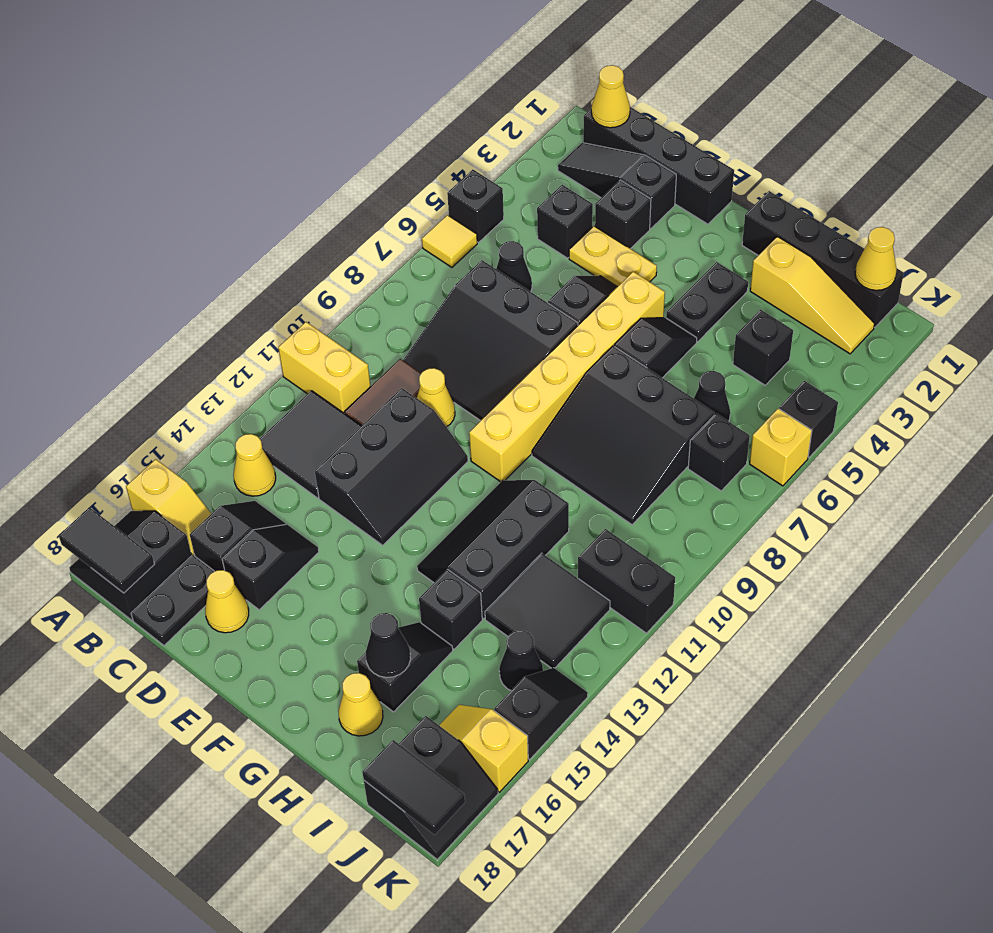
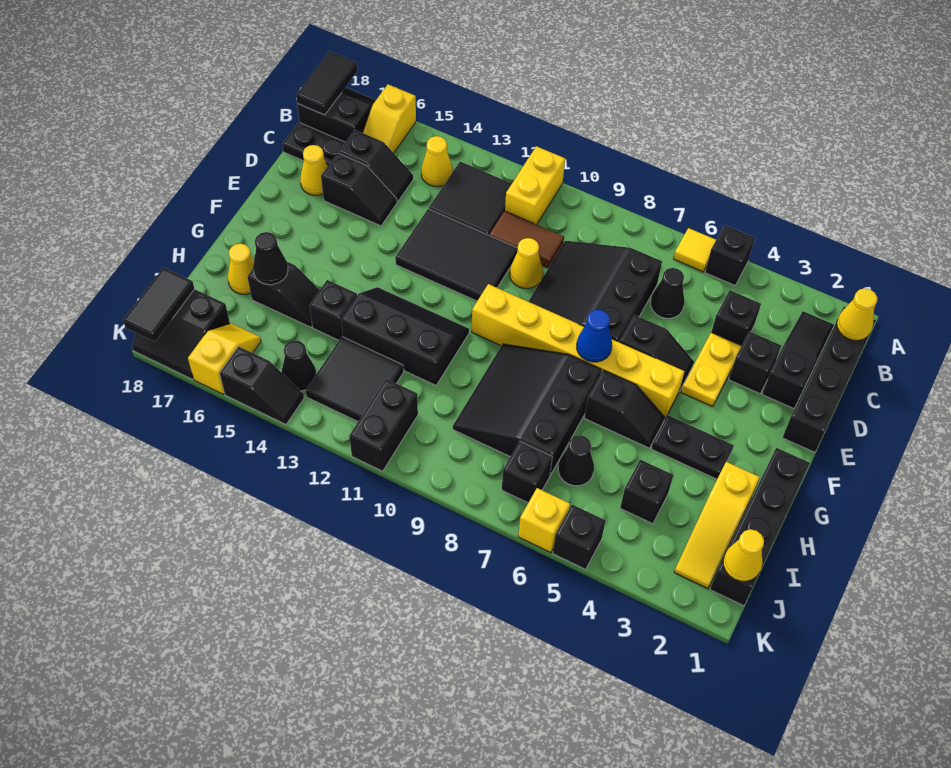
black slope D11:E13 level 1 top D -> black tile D11:E13 level 1
none -> blue cone F7 level 2

